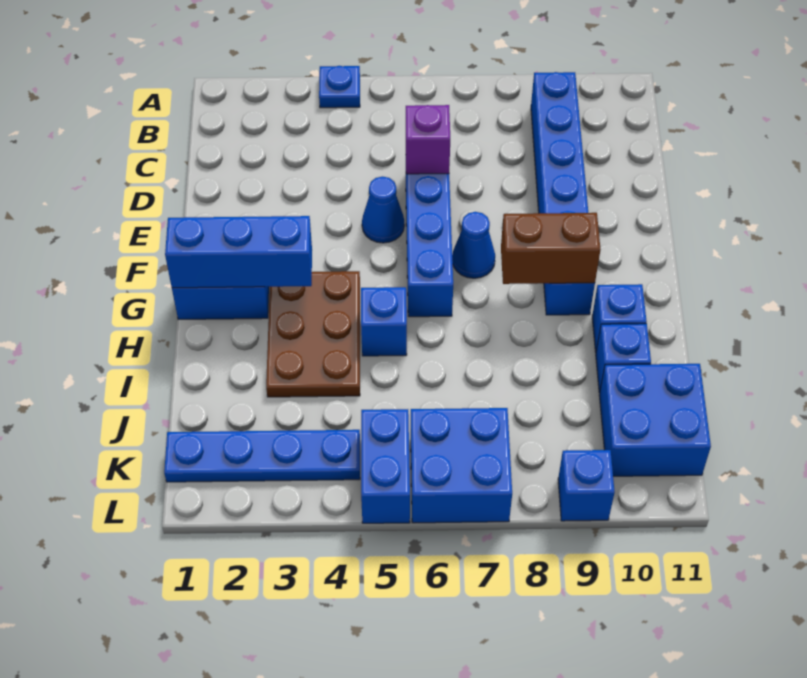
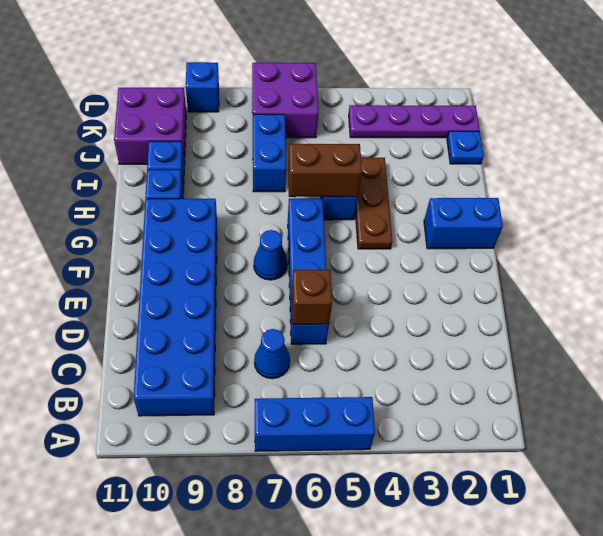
blue plate A4 level 1 -> blue plate J1 level 1
blue brick B9:G9 level 1 -> blue brick B9:G10 level 1
purple brick D6 level 2 -> brown brick D6 level 2
blue cone E5 level 1 -> blue cone C7 level 1
blue brick G1:G3 level 2 -> blue brick A5:A7 level 1
brown plate G3:I4 level 1 -> brown plate G4:I4 level 1
brown brick G8:G9 level 2 -> brown brick H5:H6 level 2
blue brick J10:K11 level 1 -> purple brick J10:K11 level 1
blue plate K1:K4 level 1 -> purple plate K1:K4 level 1
blue brick K5:L5 level 1 -> blue brick I7:J7 level 1
blue brick K6:L7 level 1 -> purple brick K6:L7 level 1

